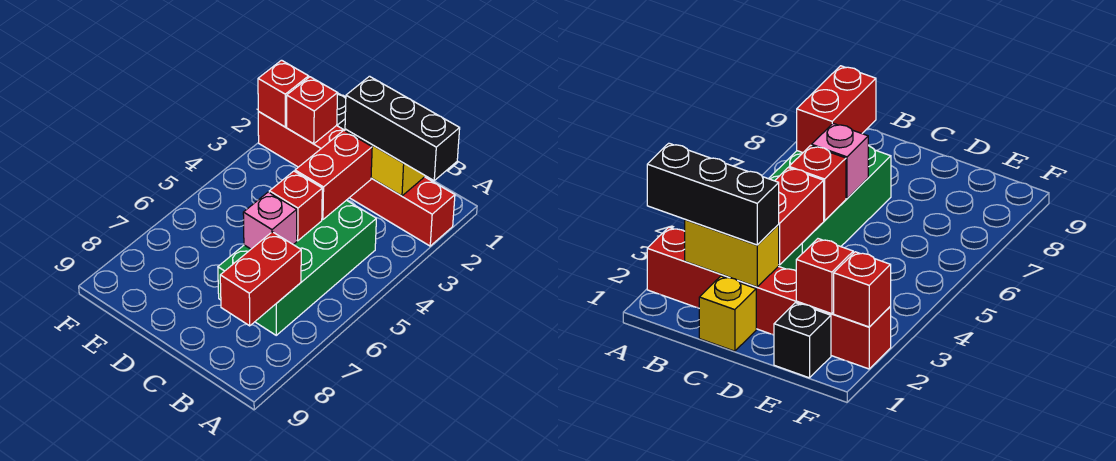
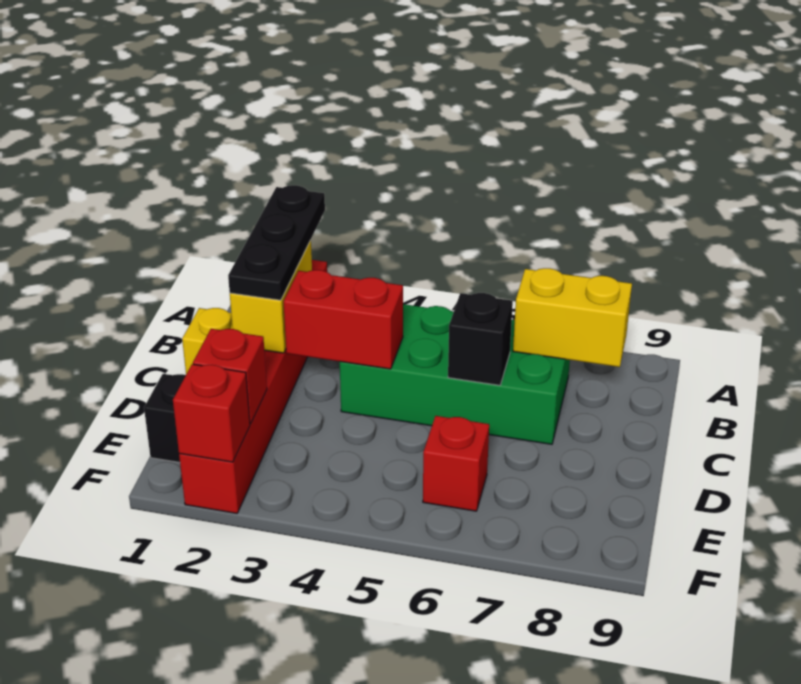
black brick A2:C2 level 3 -> black plate A2:C2 level 3
red brick B7:B8 level 2 -> yellow brick B7:B8 level 2
red brick C5 level 2 -> red brick E6 level 1
pink brick C6 level 2 -> black brick C6 level 2

